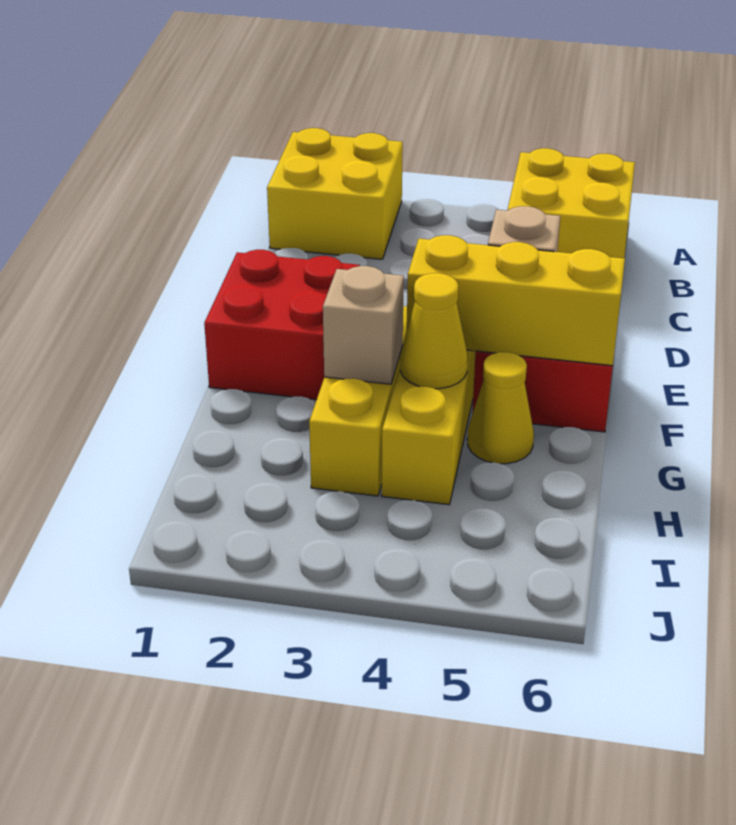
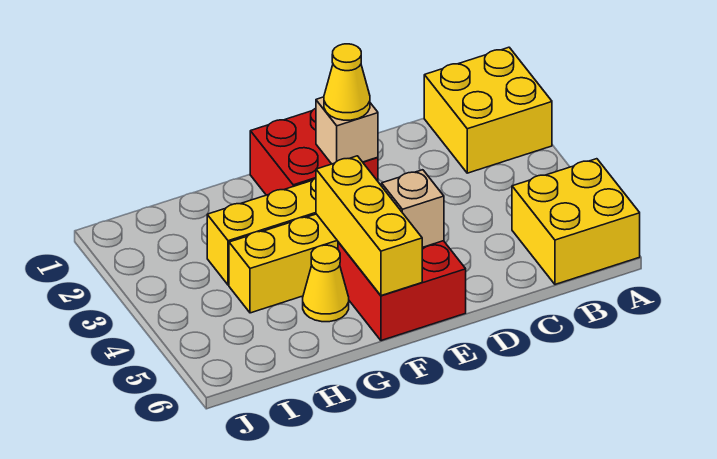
tan brick G3 level 2 -> tan brick E2 level 2
yellow cone G4 level 2 -> yellow cone E2 level 3

